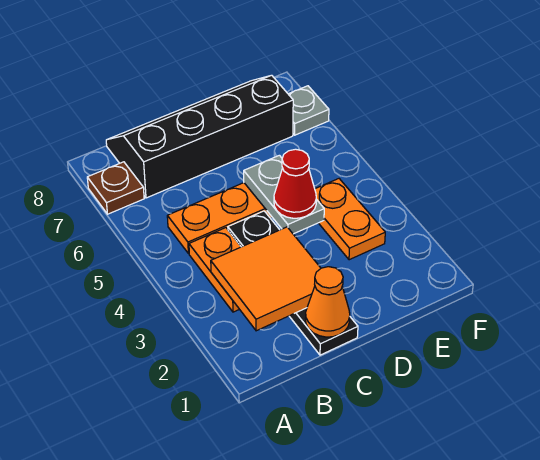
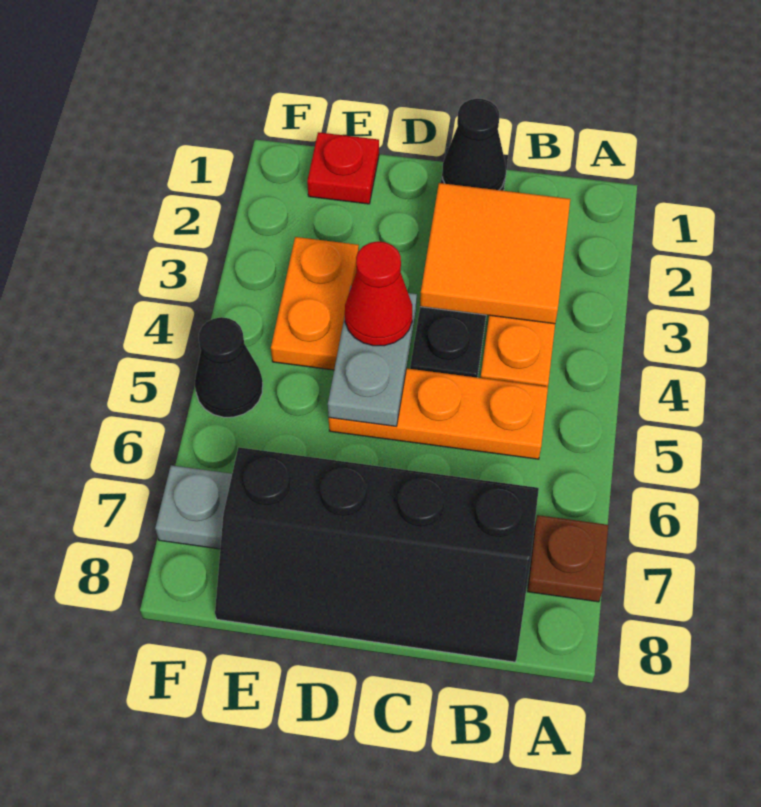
orange cone C1 level 2 -> black cone C1 level 2
none -> red plate E1 level 1
none -> black cone F5 level 1

